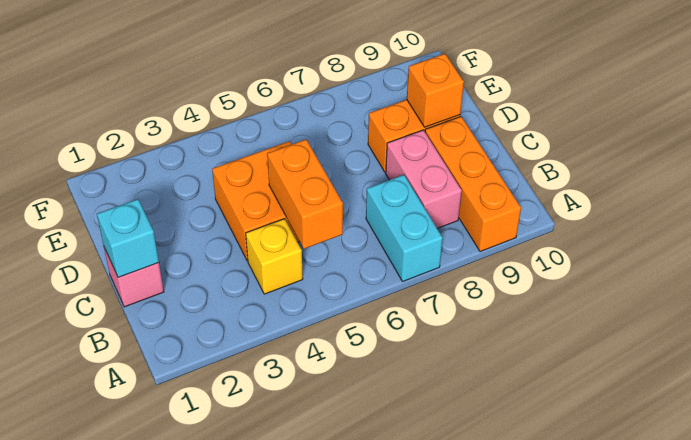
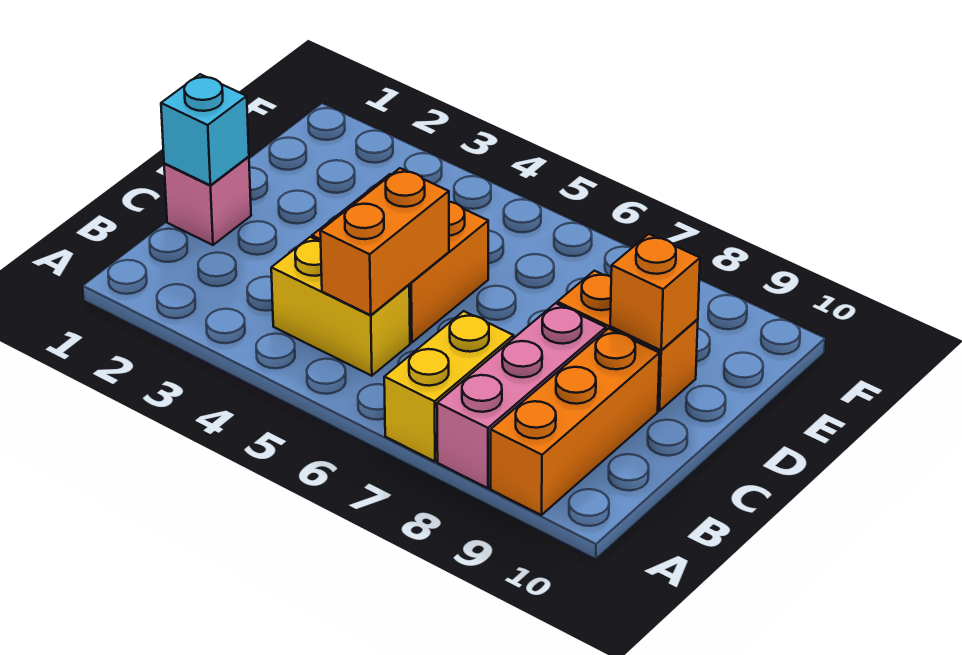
cyan brick A7:B7 level 1 -> yellow brick A7:B7 level 1
yellow brick B4 level 1 -> yellow brick B4:B5 level 1
pink brick B8:C8 level 1 -> pink brick A8:C8 level 1

